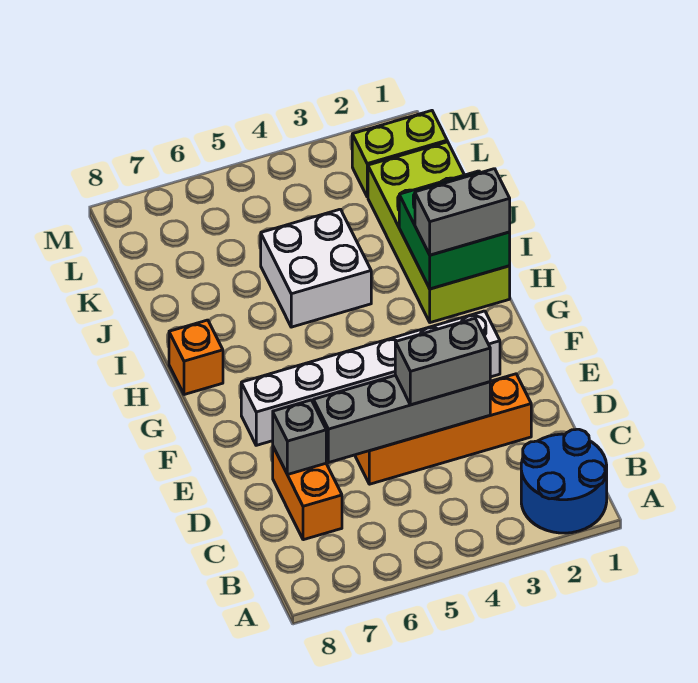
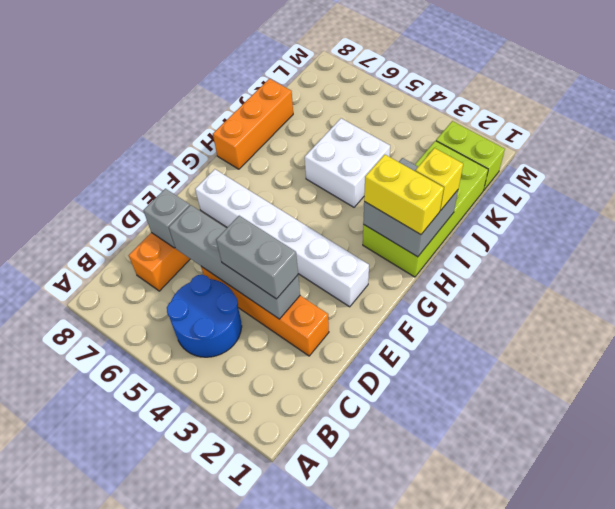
blue round brick A1:B2 level 1 -> blue round brick B4:C5 level 1
green brick H1:I2 level 2 -> grey brick H1:I2 level 2
grey brick H1:H2 level 3 -> yellow brick H1:H2 level 3
orange brick H8 level 1 -> orange brick H8:J8 level 1
none -> yellow brick I1 level 3

